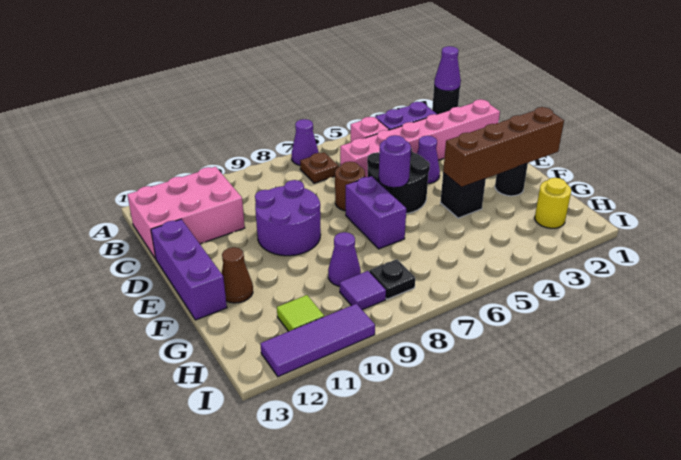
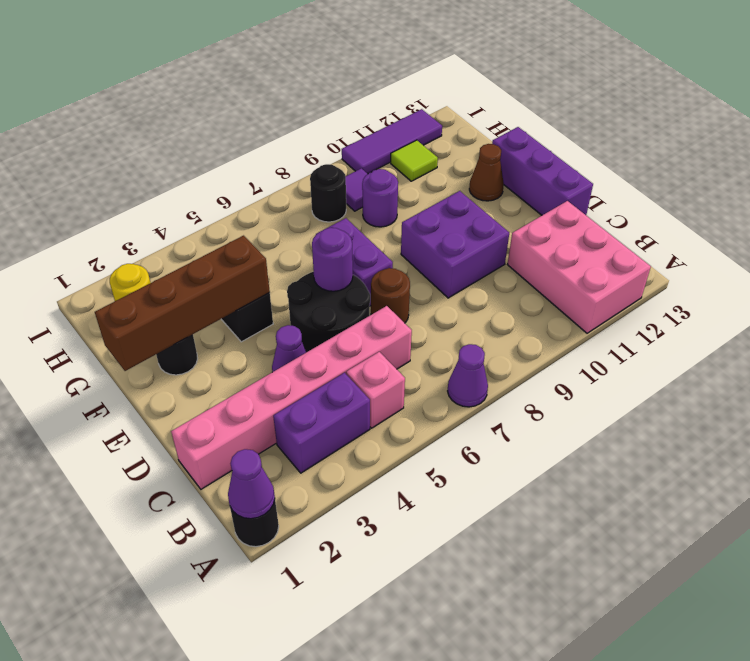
brown plate B7 level 1 -> none
pink brick B11:C13 level 1 -> pink brick A11:C12 level 1
purple round brick D9:E10 level 1 -> purple brick D9:E10 level 1
purple cone G9 level 1 -> purple round brick G9 level 1
black plate H8 level 1 -> black round brick H8 level 1

